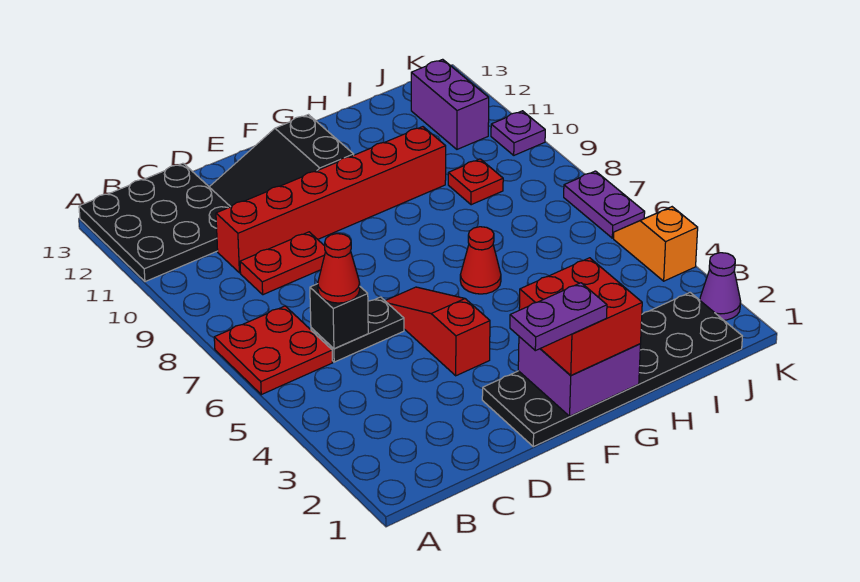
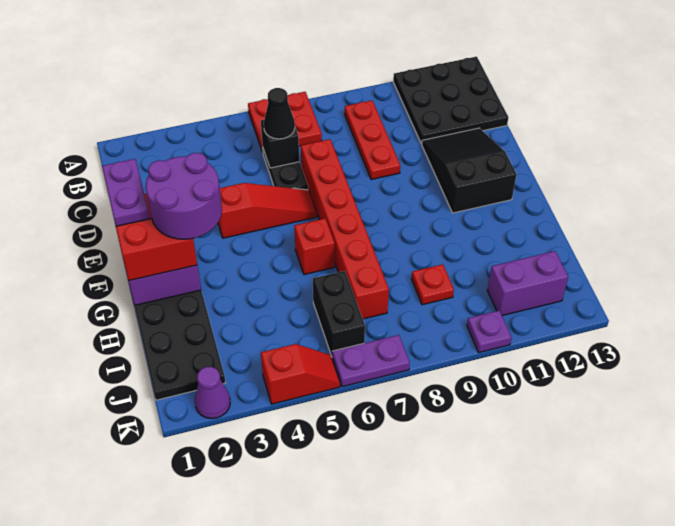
red cone C6 level 3 -> black cone C6 level 3
red plate C9:D9 level 1 -> red plate B9:D9 level 1
red brick C10:H10 level 1 -> red brick D7:I7 level 1
none -> purple round brick F2:G3 level 4
red cone G6 level 1 -> red brick G6 level 1
none -> black brick I6:J6 level 1
orange slope K4:K5 level 1 top 4 -> red slope K4:K5 level 1 top 4

